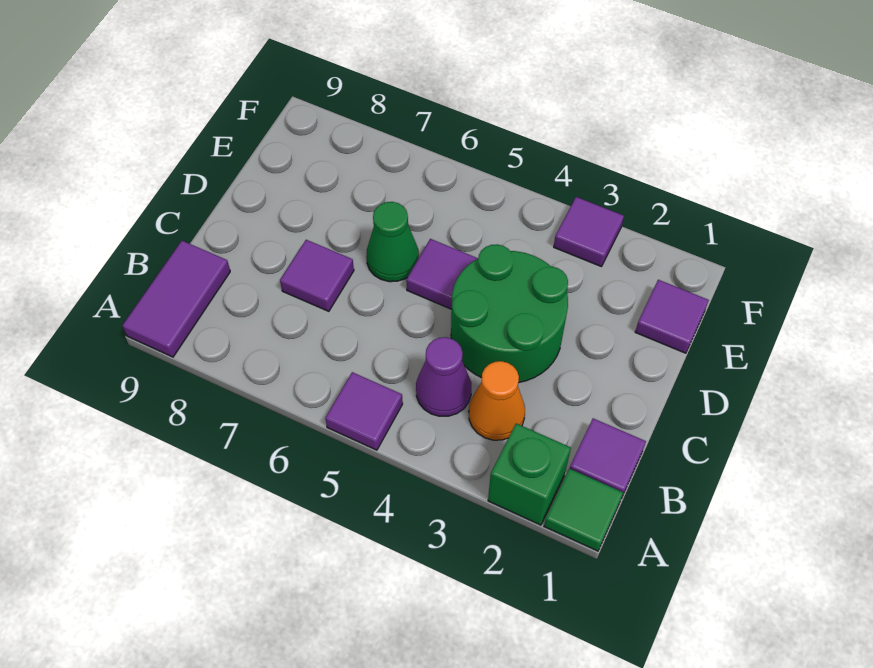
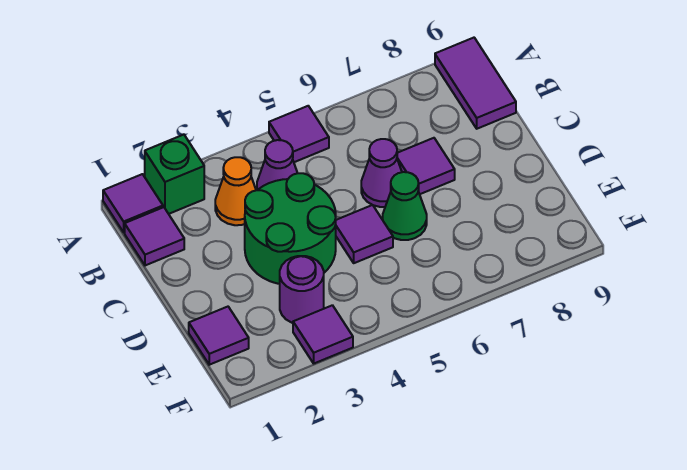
green tile A1 level 1 -> purple tile A1 level 1
none -> purple cone C6 level 1
none -> purple round brick E3 level 1

